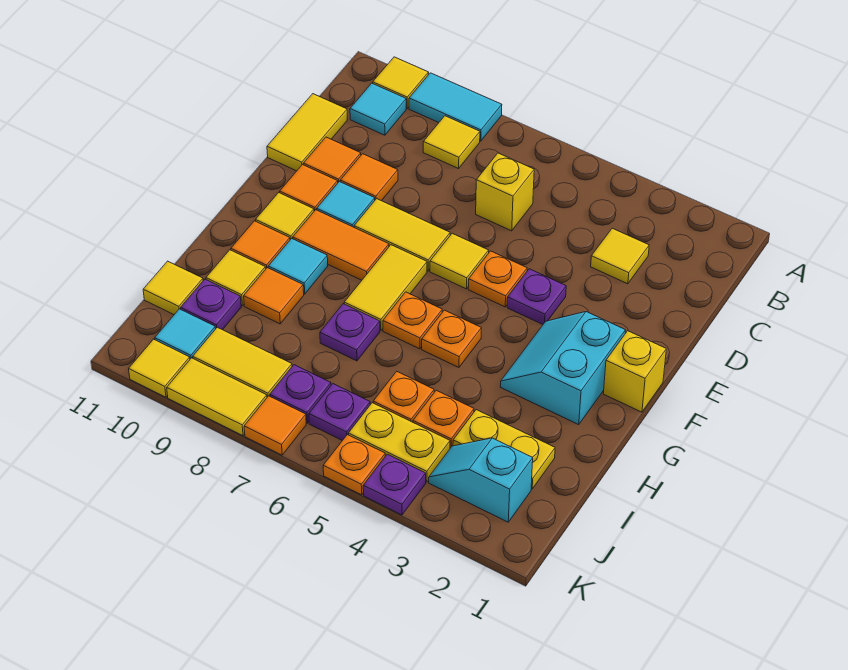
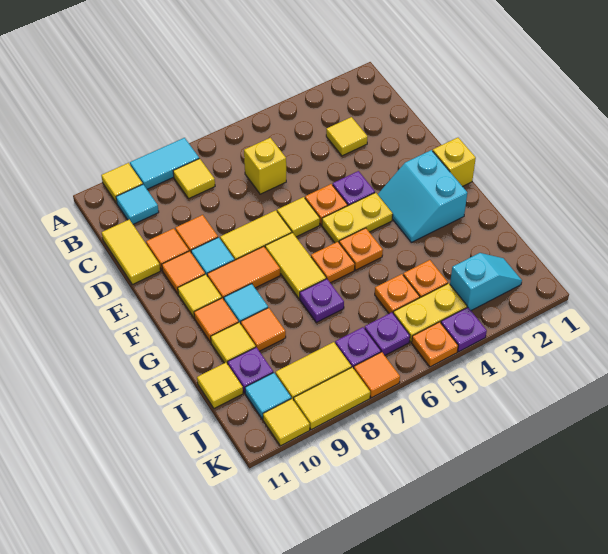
yellow plate I2:I3 level 1 -> yellow plate F4:F5 level 1
cyan slope J2:J3 level 1 top 2 -> cyan slope J2:J3 level 1 top 3

